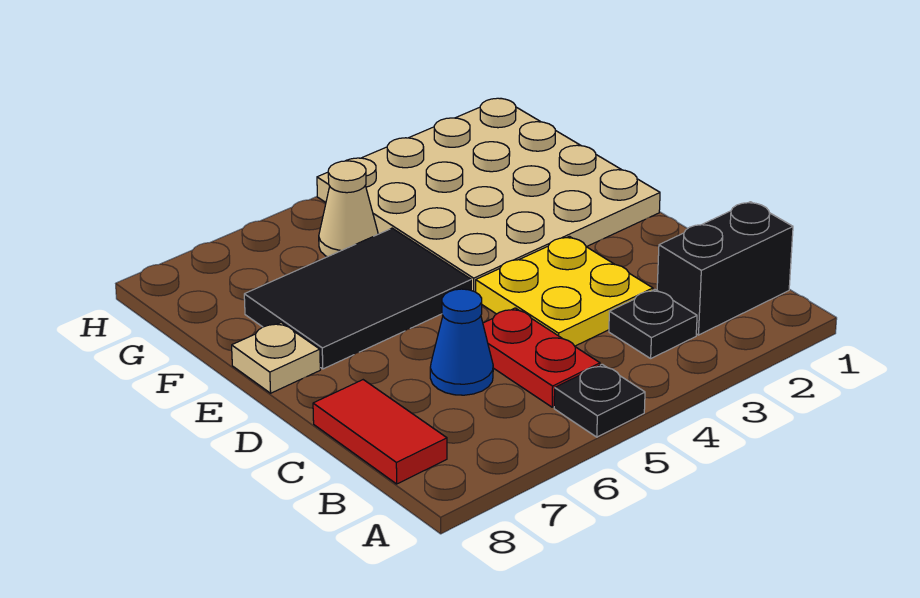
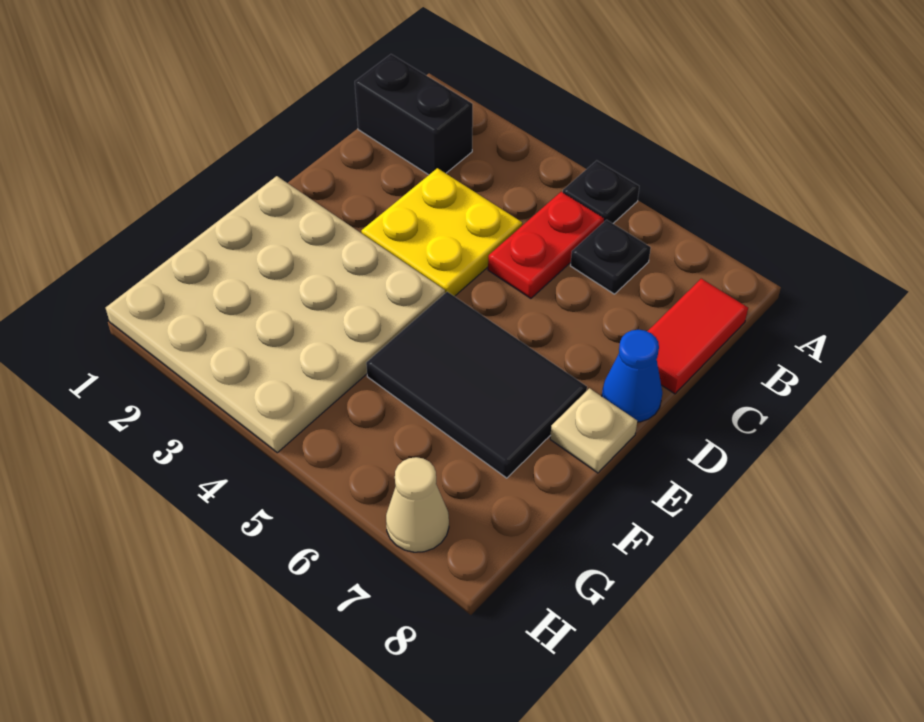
black plate B3 level 1 -> black plate B6 level 1
blue cone C6 level 1 -> blue cone D8 level 1
tan cone G5 level 1 -> tan cone H7 level 1

